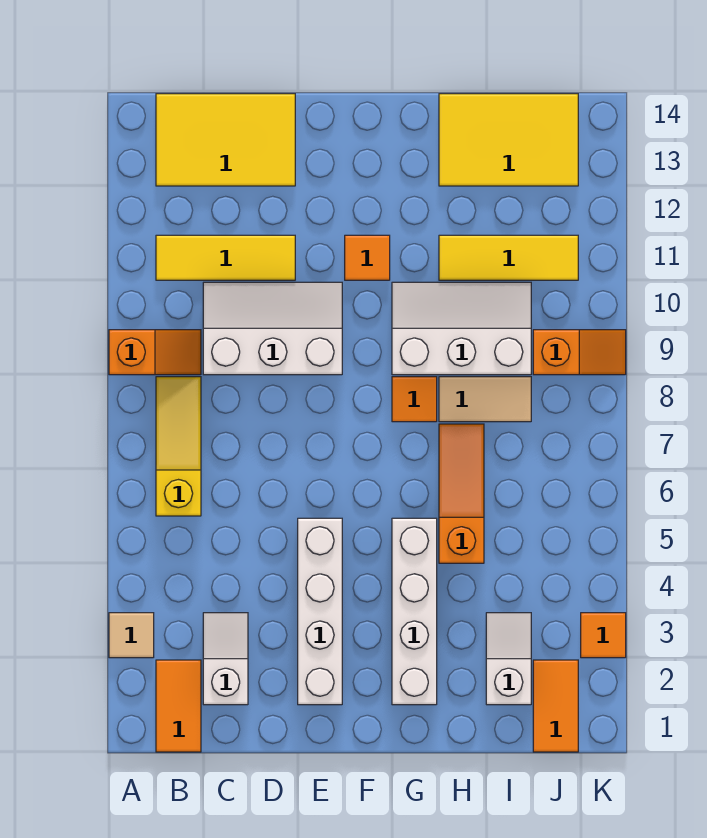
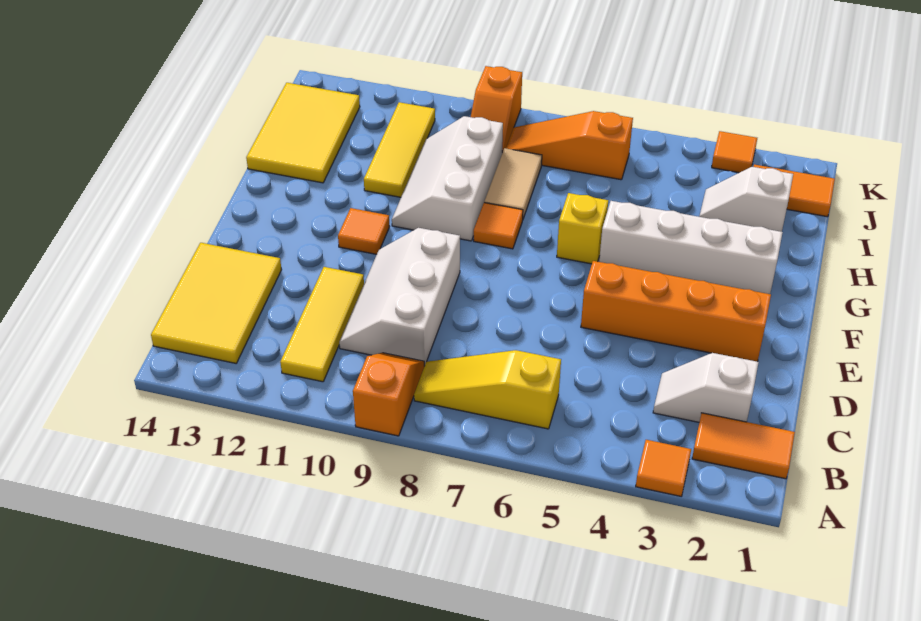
tan tile A3 level 1 -> orange tile A3 level 1
white brick E2:E5 level 1 -> orange brick E2:E5 level 1
none -> yellow brick G6 level 1
orange slope H5:H7 level 1 top 5 -> orange slope J6:J8 level 1 top 6
orange slope J9:K9 level 1 top J -> orange slope J9:K9 level 1 top K

